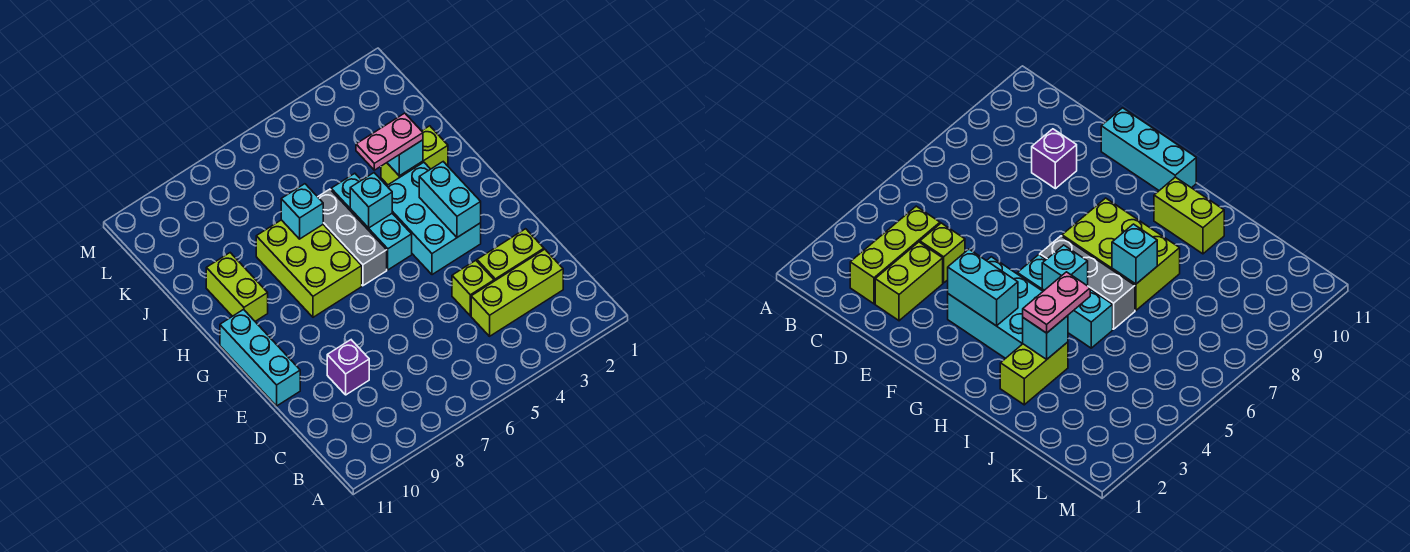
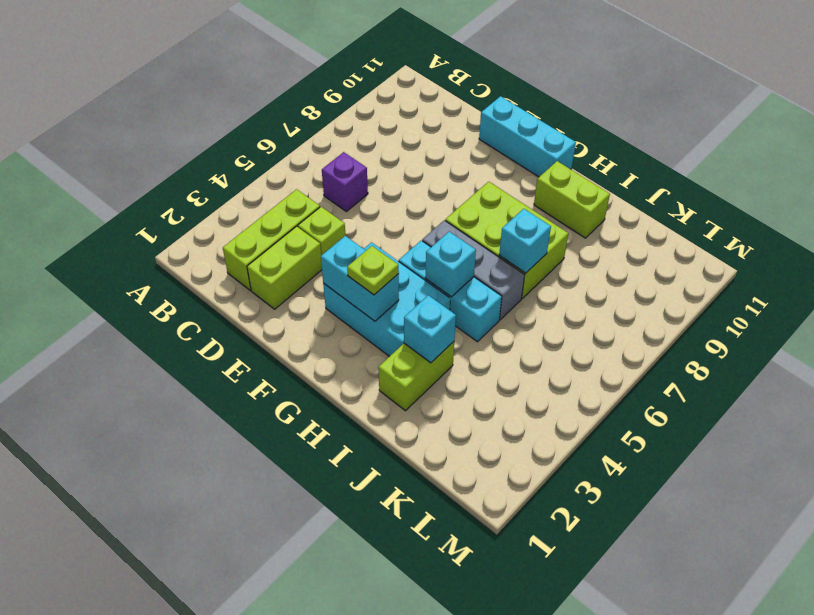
purple brick D9 level 1 -> purple brick C6 level 1
none -> lime plate G3 level 3
pink plate I3:I4 level 3 -> none

